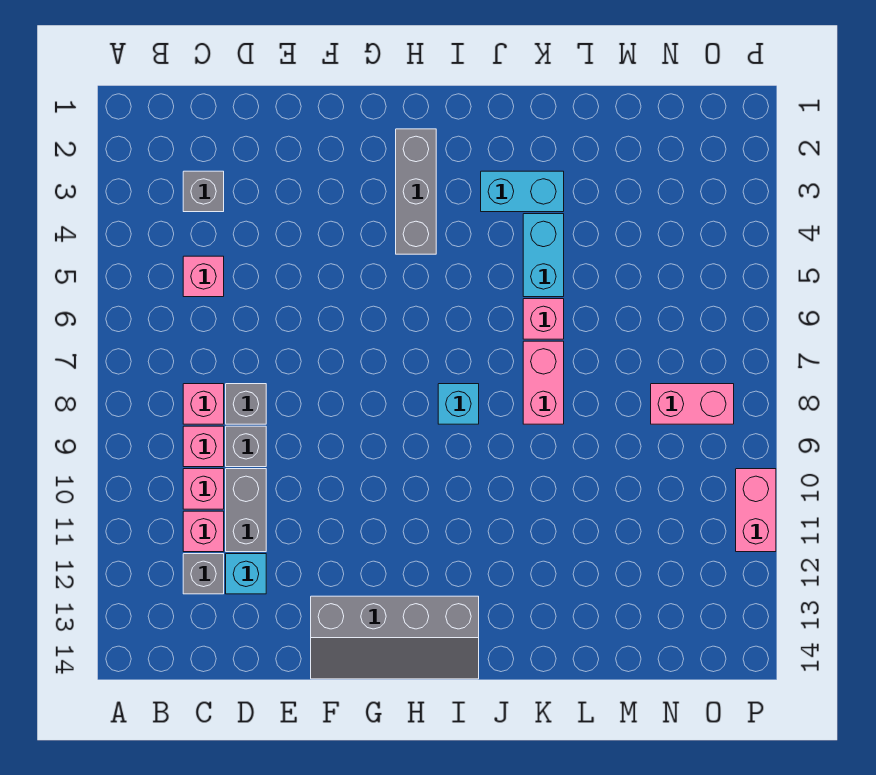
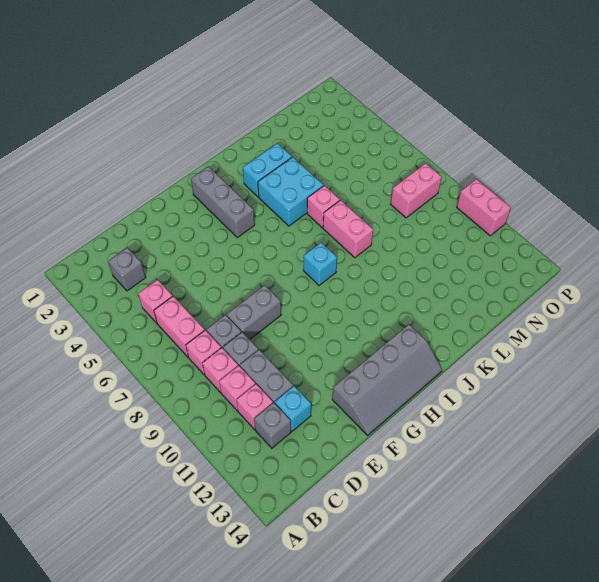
none -> pink brick C6:C7 level 1
none -> grey brick E8:F8 level 1
cyan brick K4:K5 level 1 -> cyan brick J4:K5 level 1

